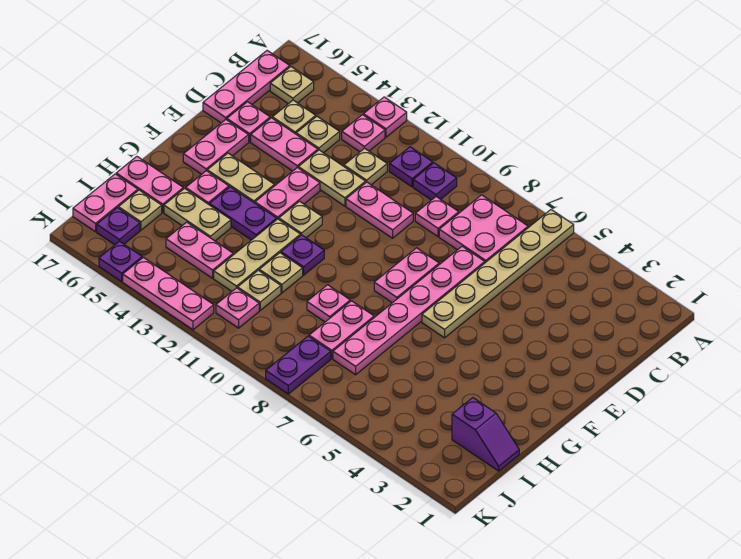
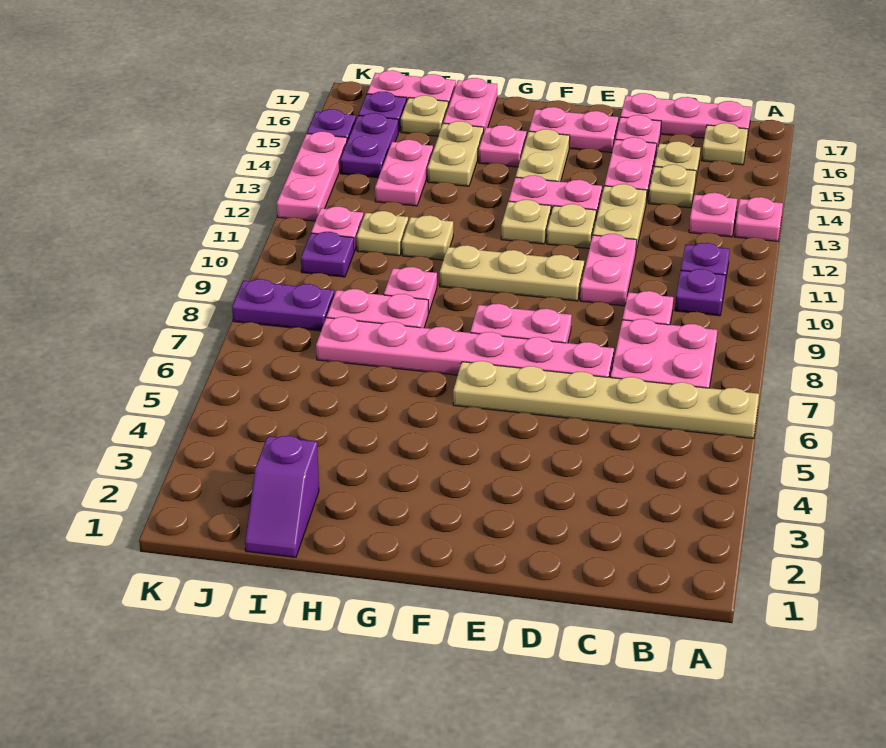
tan plate C12 level 1 -> tan plate E12 level 1
purple plate G11 level 1 -> purple plate J10 level 1
tan plate G12:I12 level 1 -> tan plate E10:G10 level 1
purple plate G13:G14 level 1 -> purple plate J14:J15 level 1

